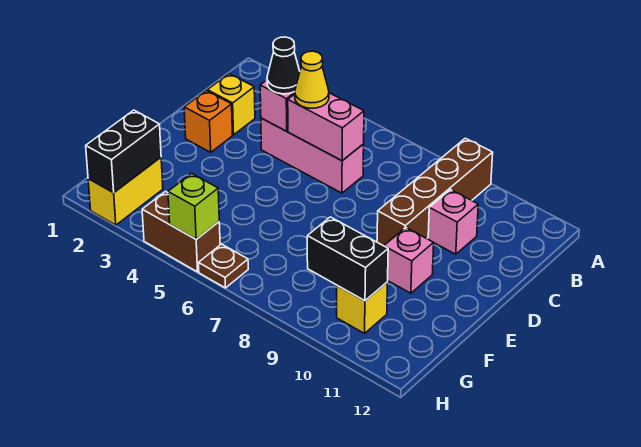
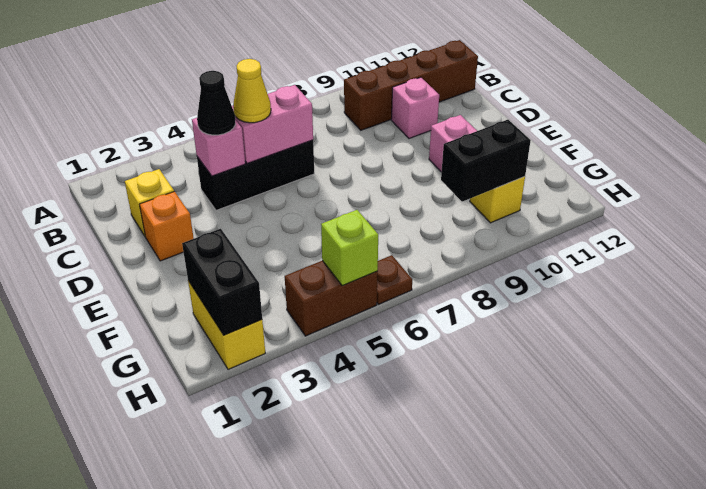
brown brick A9:D9 level 1 -> brown brick B9:B12 level 1
pink brick C4:C6 level 1 -> black brick C4:C6 level 1

